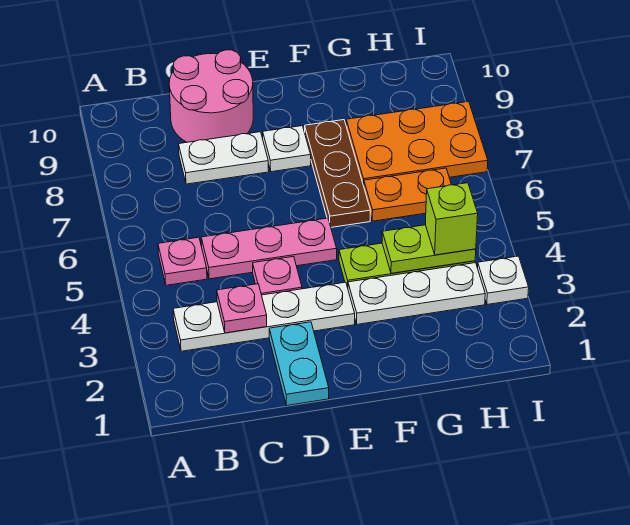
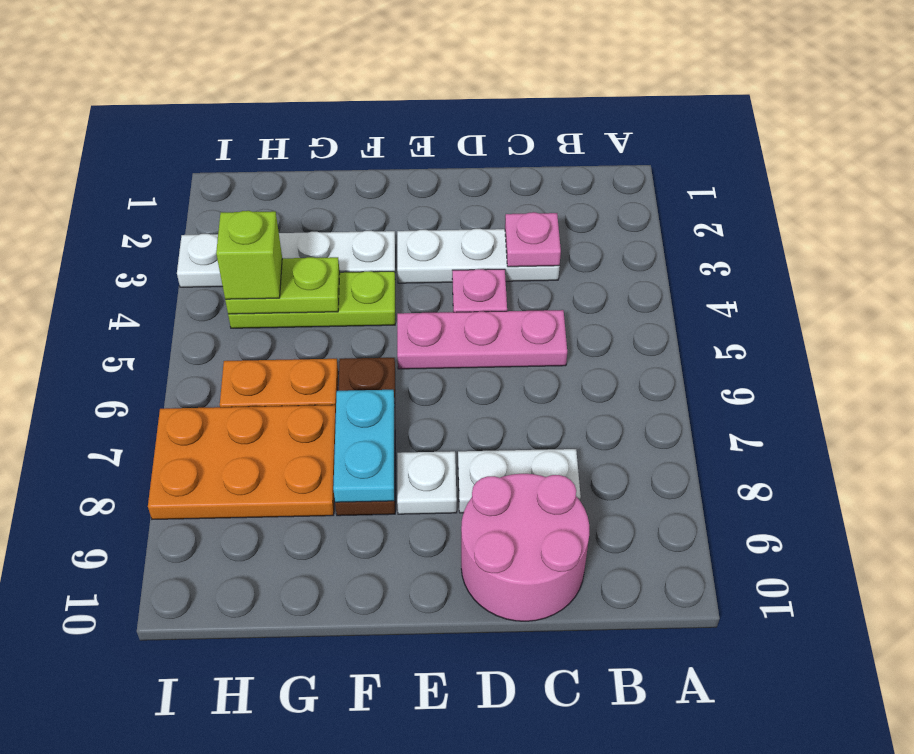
white plate B3:E3 level 1 -> white plate C3:E3 level 1
pink plate B5 level 1 -> none
cyan plate D1:D2 level 1 -> cyan plate F7:F8 level 2

